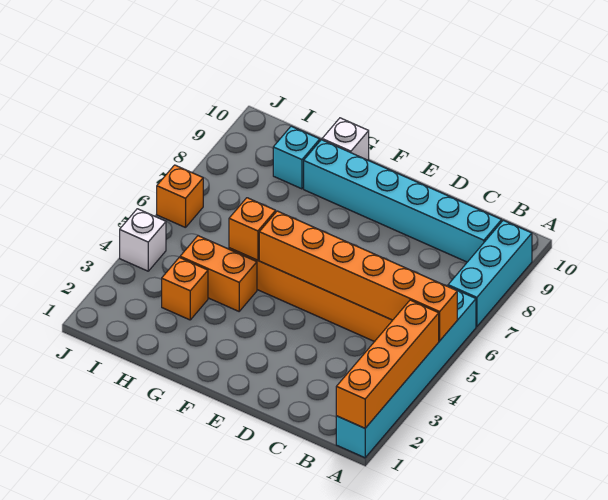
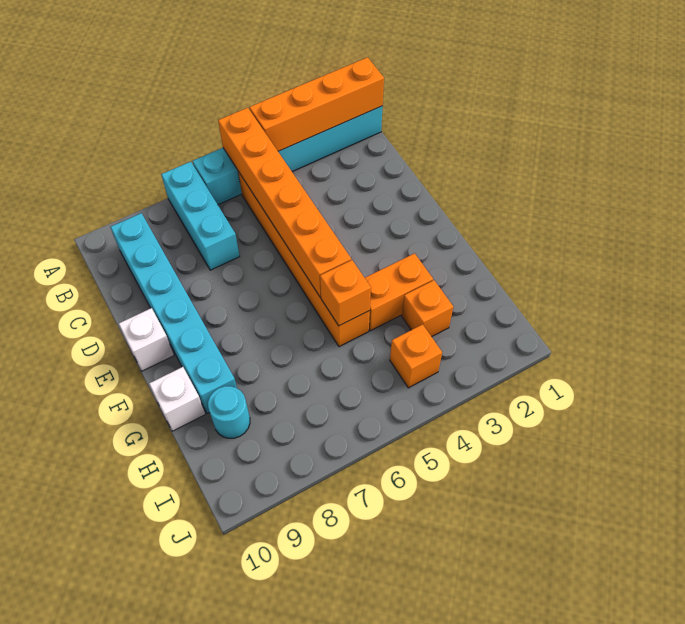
cyan brick A7:A9 level 1 -> cyan brick A7:C7 level 1
orange brick G4:H4 level 1 -> orange brick G3:G4 level 1
cyan brick H9 level 1 -> cyan round brick H9 level 1
white brick J4 level 1 -> white brick E10 level 1
orange brick J6 level 1 -> orange brick I4 level 1

